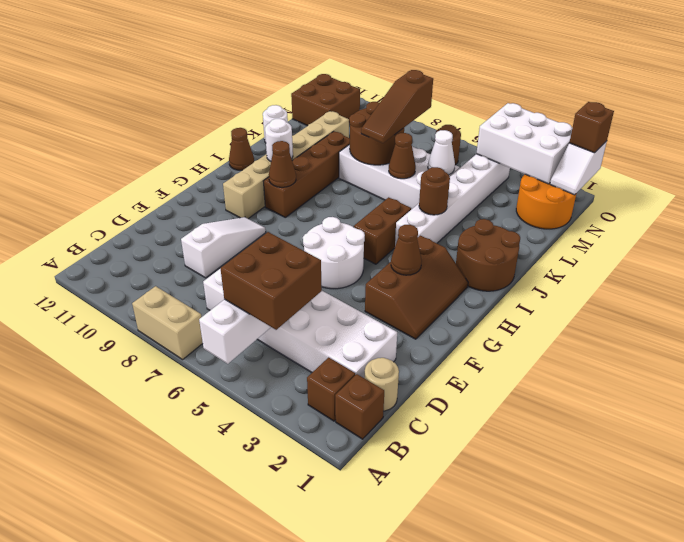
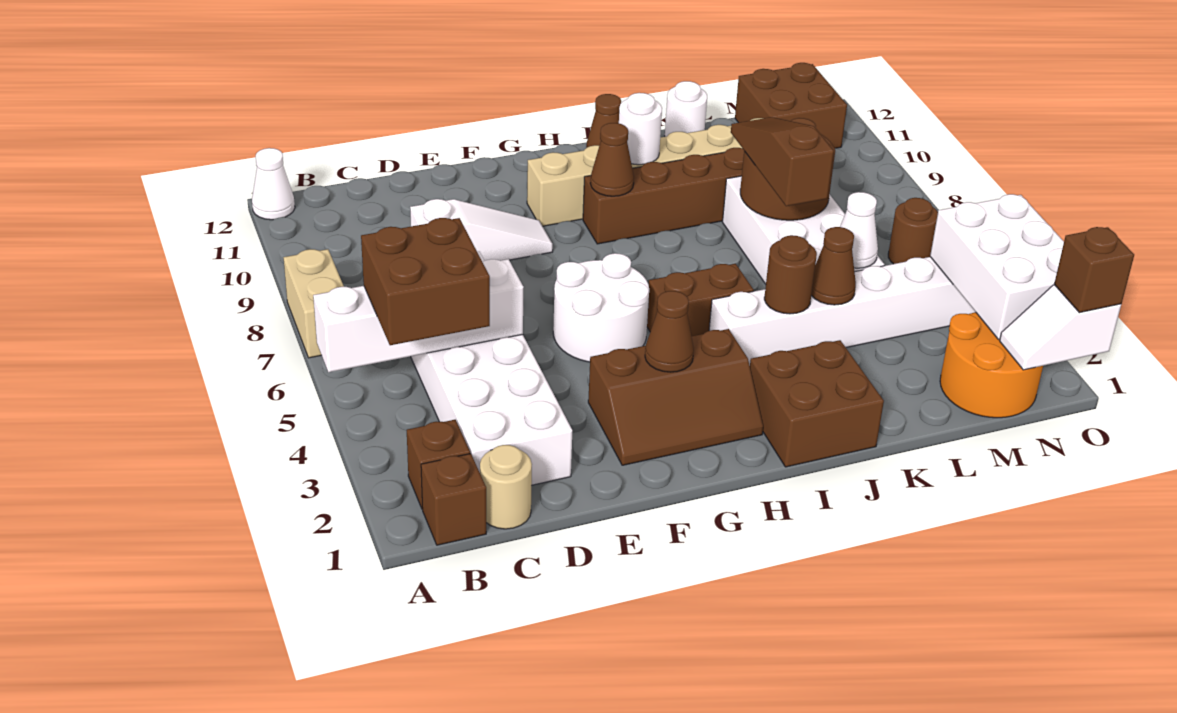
none -> white cone A12 level 1
brown round brick I1:J2 level 1 -> brown brick I1:J2 level 1
brown cone K6 level 2 -> brown cone K4 level 2
brown slope K7:M7 level 3 top M -> brown slope K6:K8 level 3 top 6

